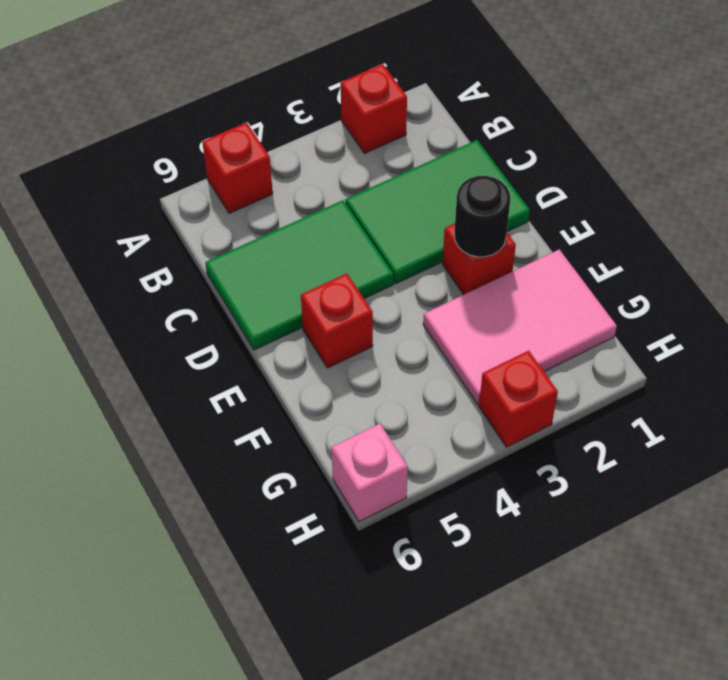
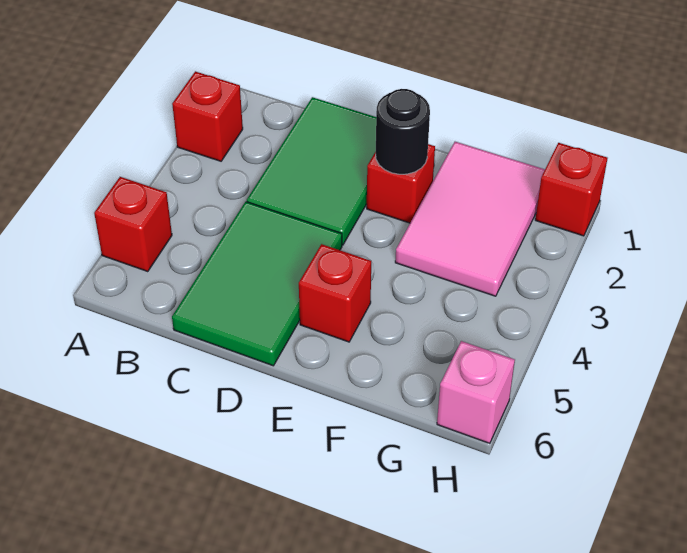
red brick H3 level 1 -> red brick H1 level 1

